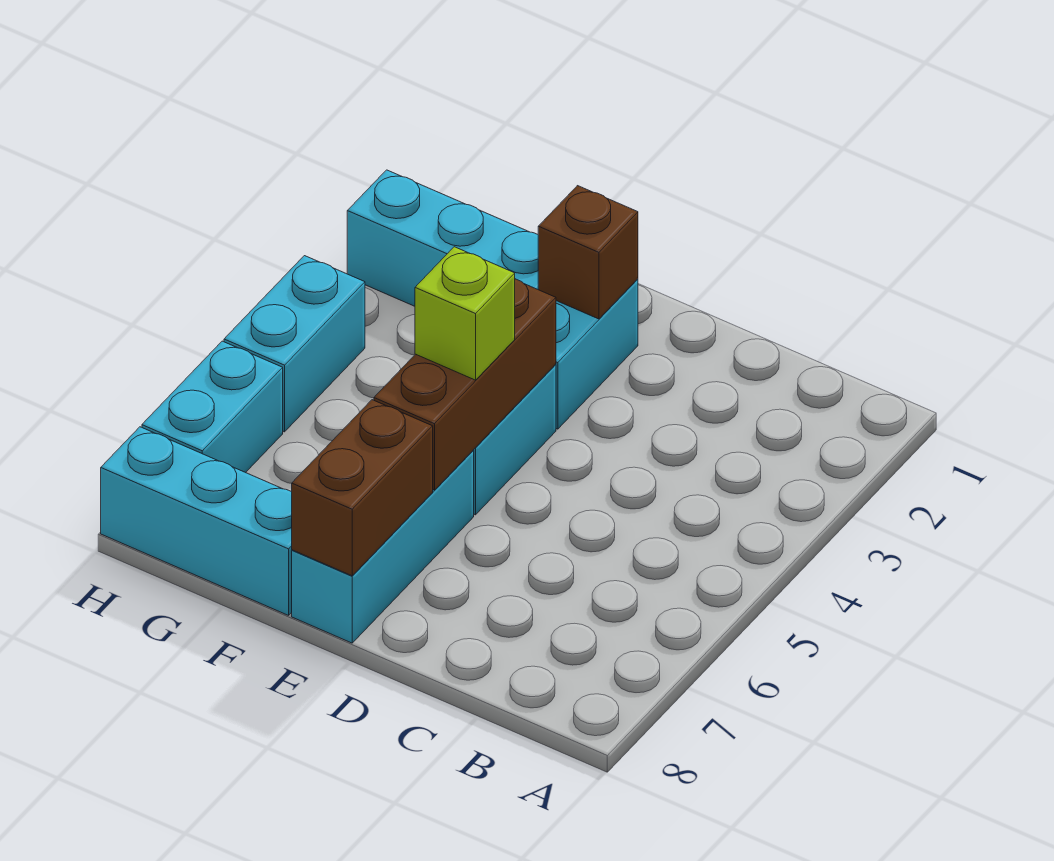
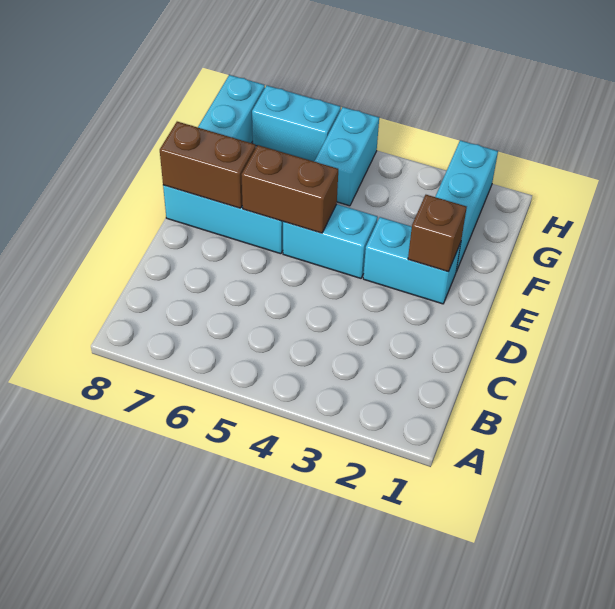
brown brick E4:E6 level 2 -> brown brick E5:E6 level 2
lime brick E5 level 3 -> none
cyan brick H4:H5 level 1 -> cyan brick G5:H5 level 1

